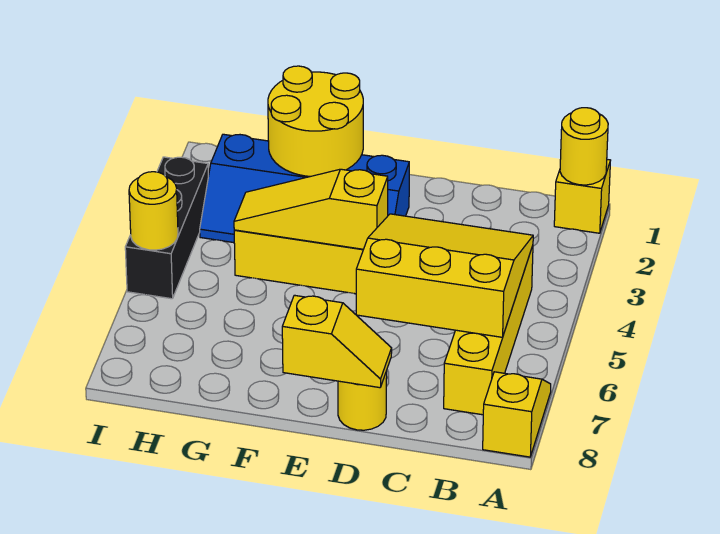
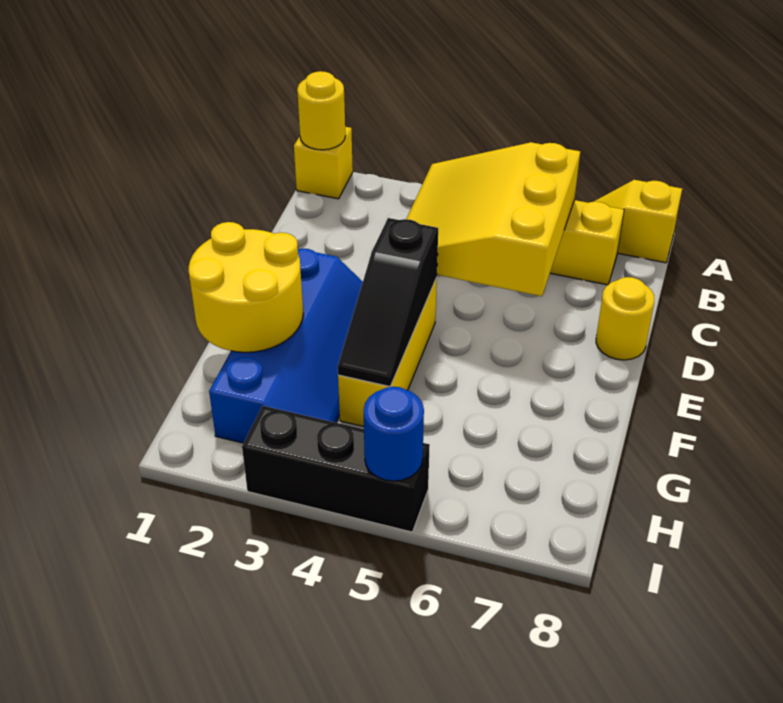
yellow slope D8:E8 level 2 top E -> none
yellow slope E4:G4 level 2 top E -> black slope E4:G4 level 2 top E
yellow round brick I5 level 2 -> blue round brick I5 level 2

